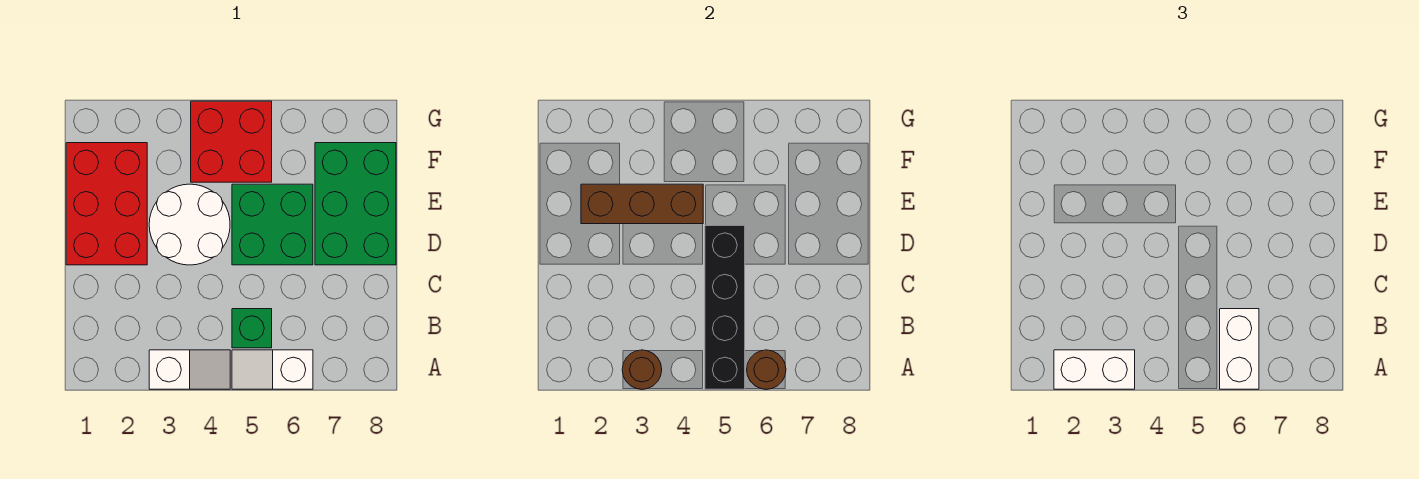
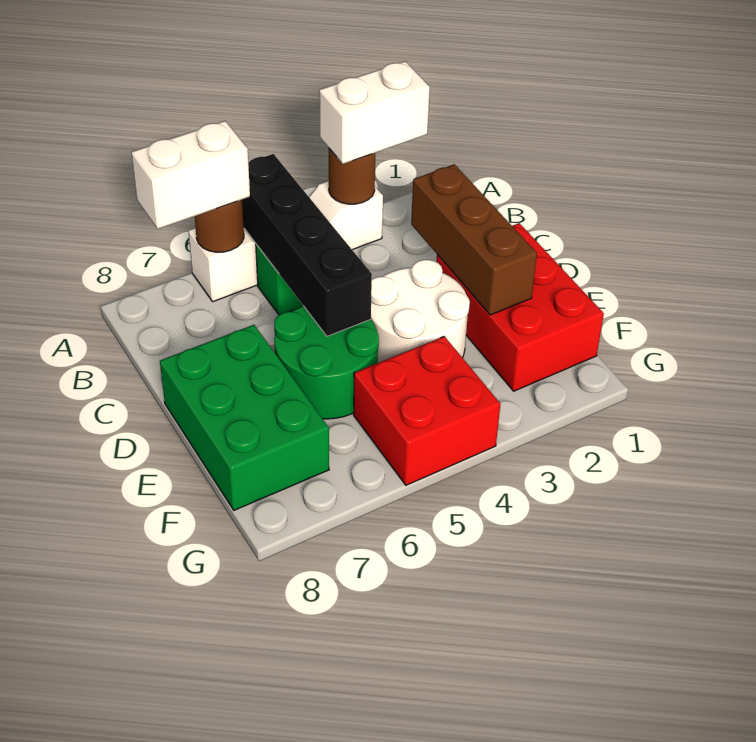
white brick A6:B6 level 3 -> white brick A6:A7 level 3
green brick D5:E6 level 1 -> green round brick D5:E6 level 1
brown brick E2:E4 level 2 -> brown brick C2:E2 level 2

